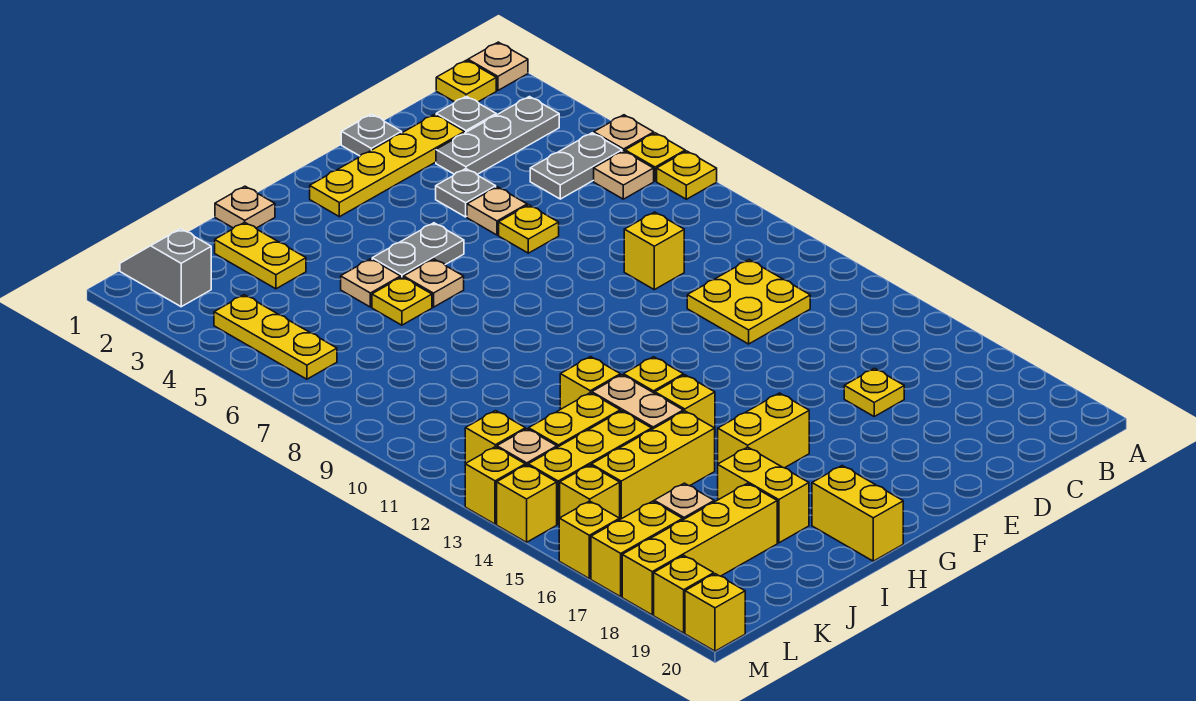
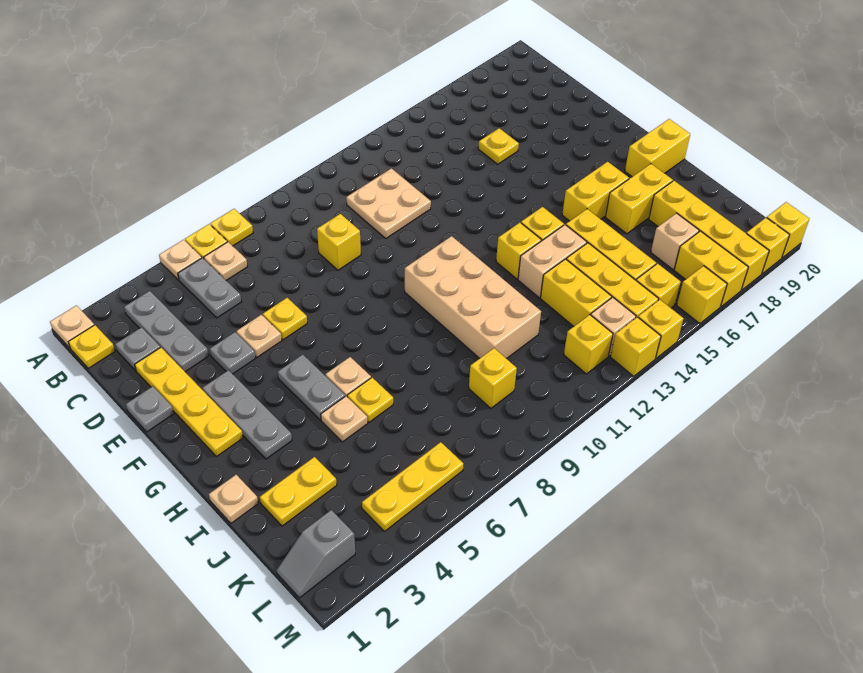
yellow plate C11:D12 level 1 -> tan plate C11:D12 level 1
none -> grey plate F3:H3 level 1
none -> tan brick G10:J11 level 1
yellow brick G16:H16 level 1 -> yellow brick H16:H17 level 1
yellow brick I12 level 1 -> yellow brick K9 level 1

